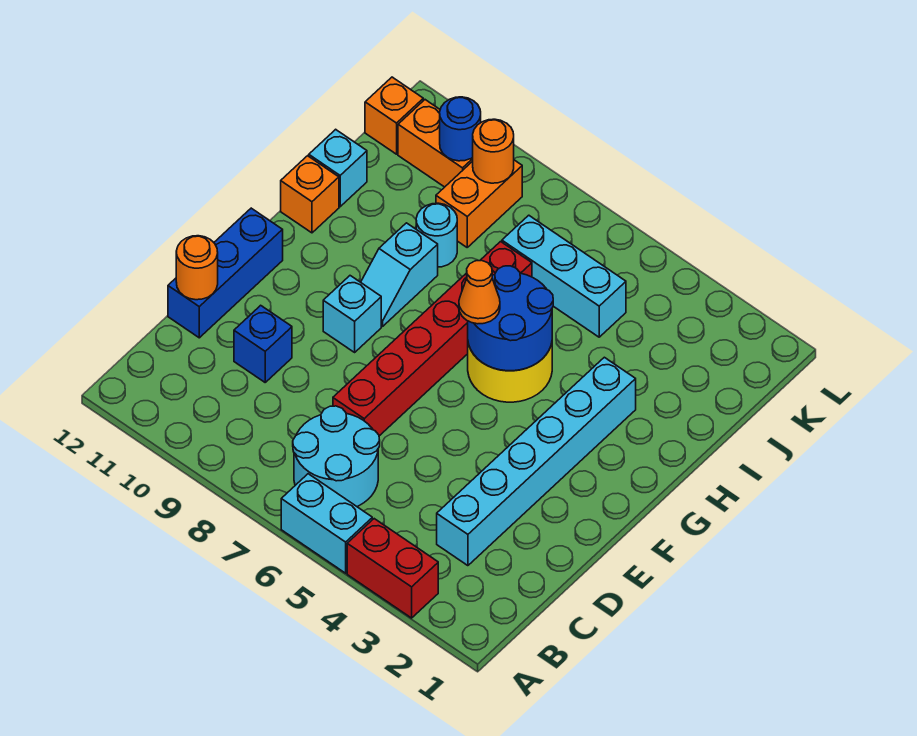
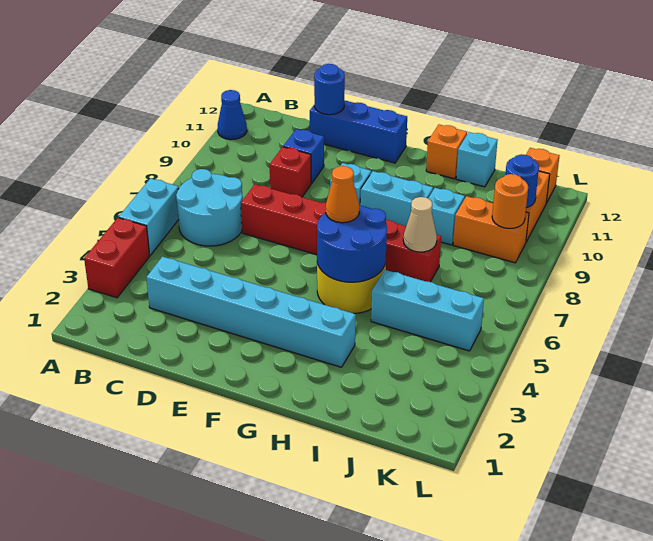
none -> blue cone A11 level 1
none -> red brick D9 level 1
orange round brick D12 level 2 -> blue round brick D12 level 2
cyan slope G9:H9 level 1 top H -> cyan brick G9:H9 level 1
none -> tan cone I7 level 2
cyan round brick I9 level 1 -> cyan brick I9 level 1
cyan brick J5:J7 level 1 -> cyan brick I5:K5 level 1

